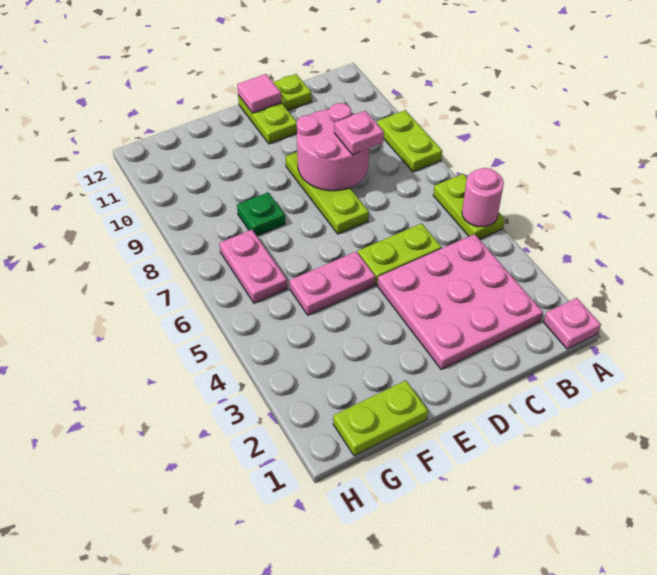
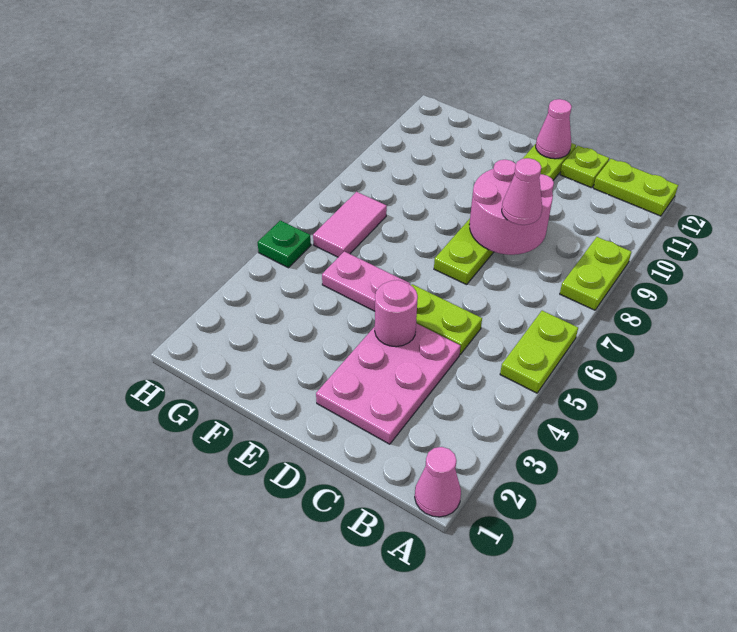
pink plate A1 level 1 -> pink cone A1 level 1
pink round brick A5 level 2 -> pink round brick D4 level 2
pink plate B2:D4 level 1 -> pink plate C2:D4 level 1
pink plate C8 level 3 -> pink cone C8 level 3
pink tile D12 level 2 -> pink cone D12 level 2
lime plate F1:G1 level 1 -> lime plate A12:B12 level 1
green plate F8 level 1 -> green plate H5 level 1
pink plate G6:G7 level 1 -> pink tile G6:G7 level 1

